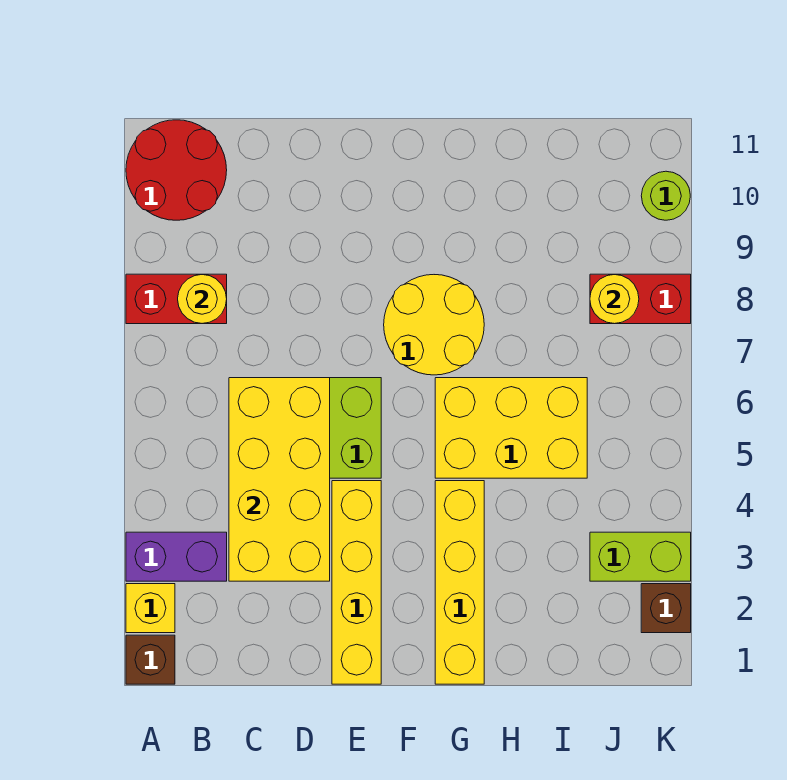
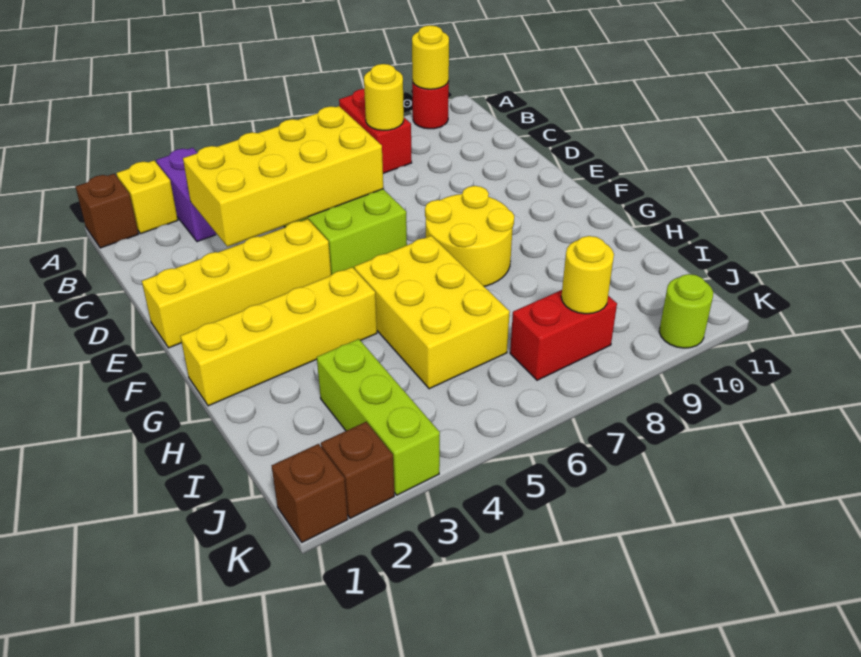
red round brick A10:B11 level 1 -> red round brick A10 level 1
none -> yellow round brick A10 level 2
lime brick J3:K3 level 1 -> lime brick I3:K3 level 1
red brick J8:K8 level 1 -> red brick J7:J8 level 1
none -> brown brick K1 level 1

